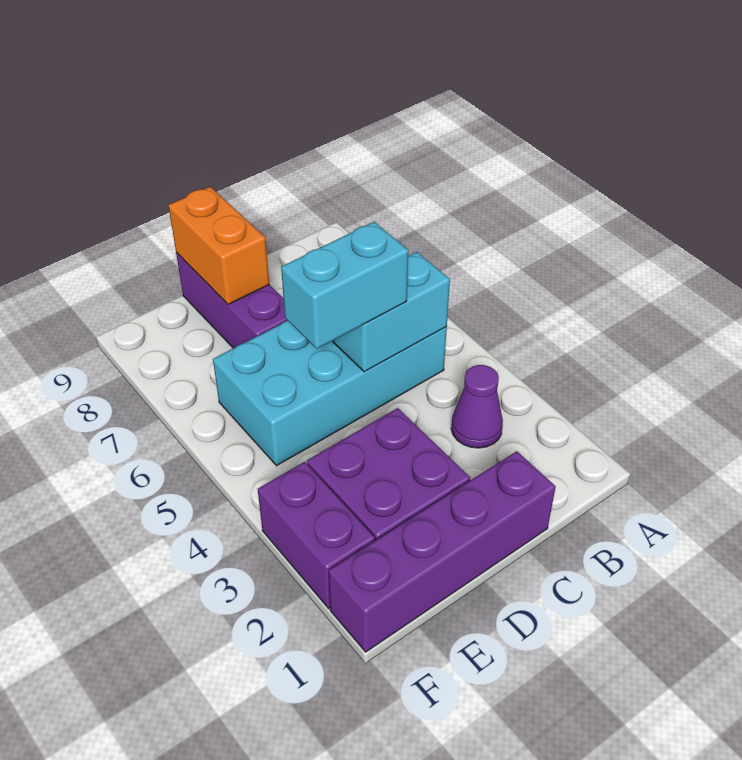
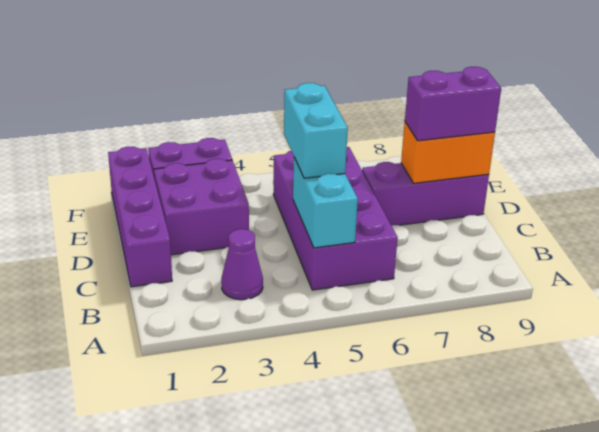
cyan brick B5:E6 level 1 -> purple brick B5:E6 level 1
none -> purple brick D8:D9 level 3

